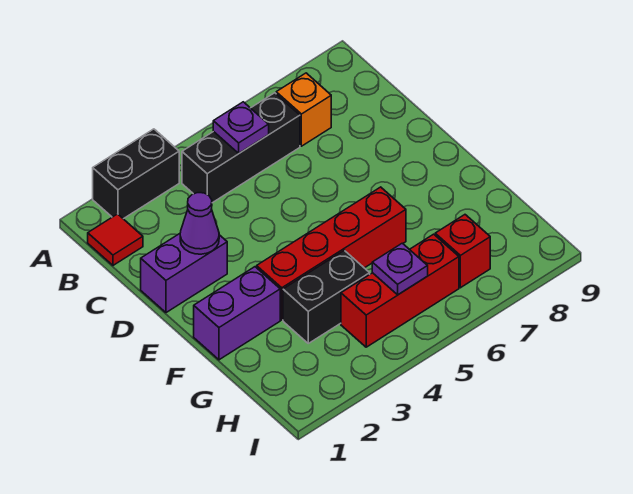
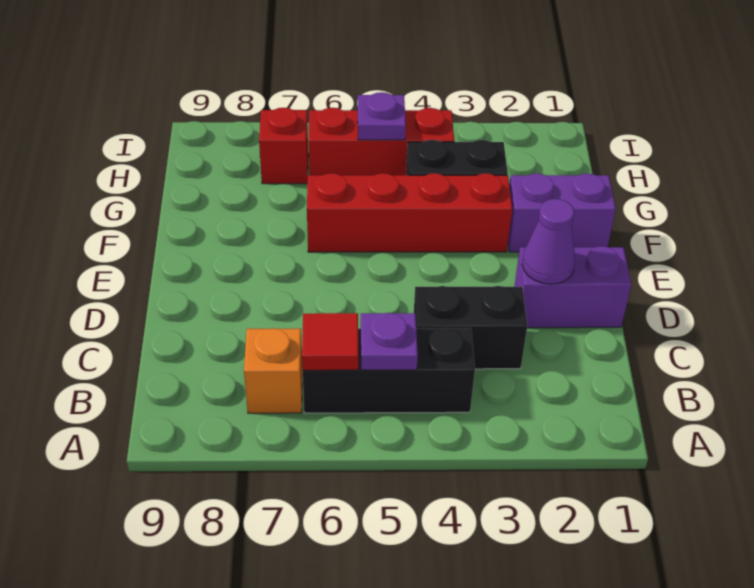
black brick A2:A3 level 1 -> black brick C3:C4 level 1
red tile B1 level 1 -> red tile B6 level 2

